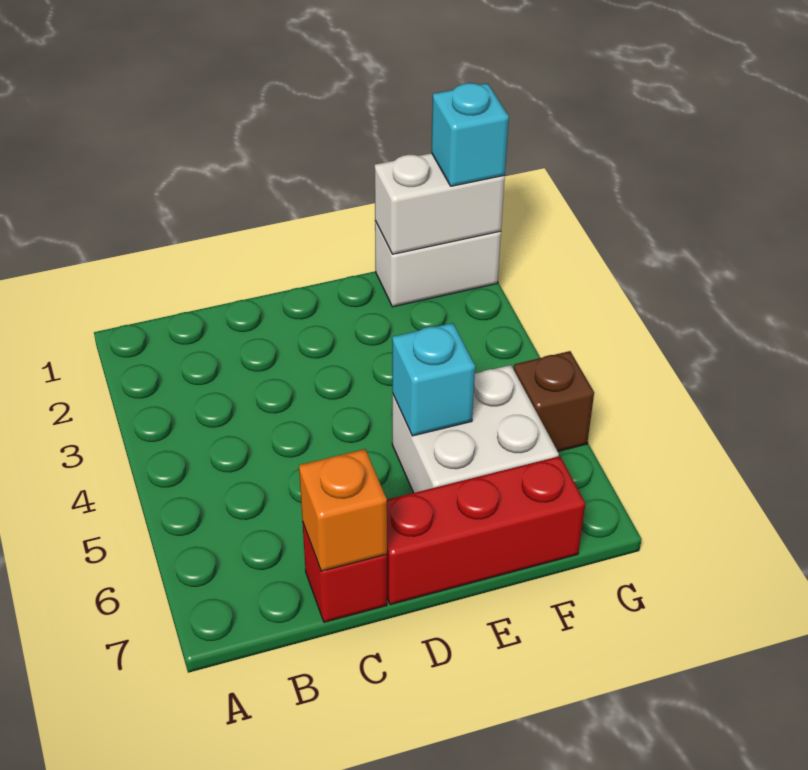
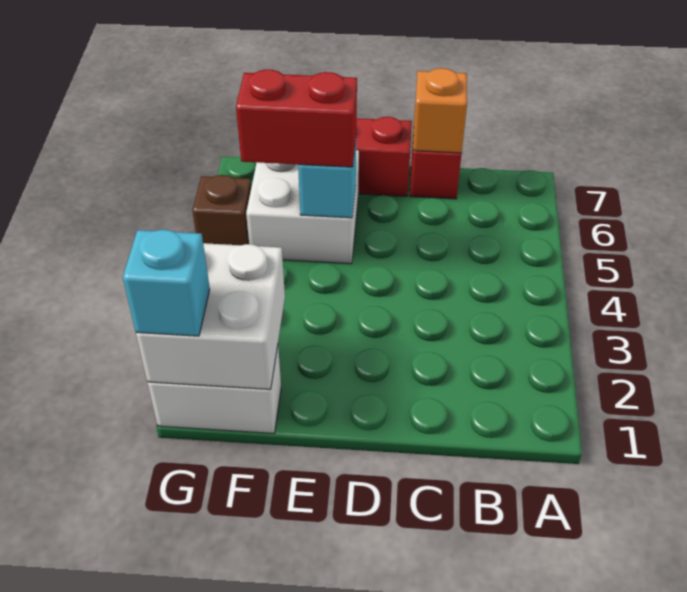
none -> red brick E5:F5 level 3
white brick F1:G1 level 2 -> white brick F1:G2 level 2

